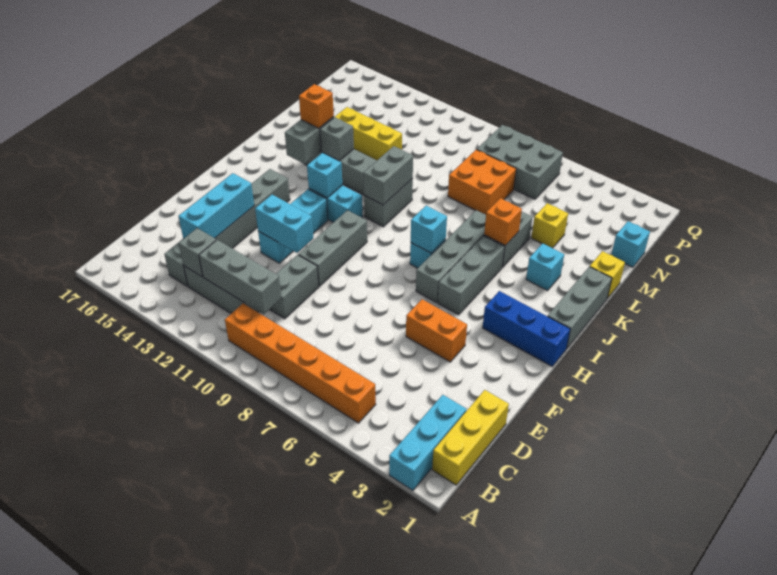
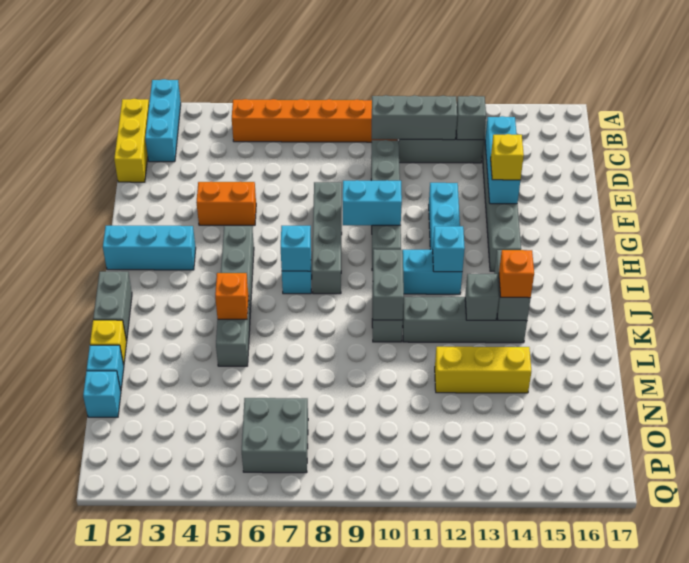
cyan brick F11:F12 level 2 -> cyan brick G9:G10 level 2
blue brick H1:H3 level 1 -> cyan brick H1:H3 level 1
grey brick H6:K6 level 1 -> grey brick F8:I8 level 1
grey brick I1:K1 level 1 -> grey brick J1:K1 level 1
cyan brick K3 level 1 -> cyan brick M1 level 1
yellow brick M4 level 1 -> yellow brick F14 level 3
orange brick M7:N8 level 1 -> none
grey brick O6:P8 level 1 -> grey brick O6:P7 level 1

